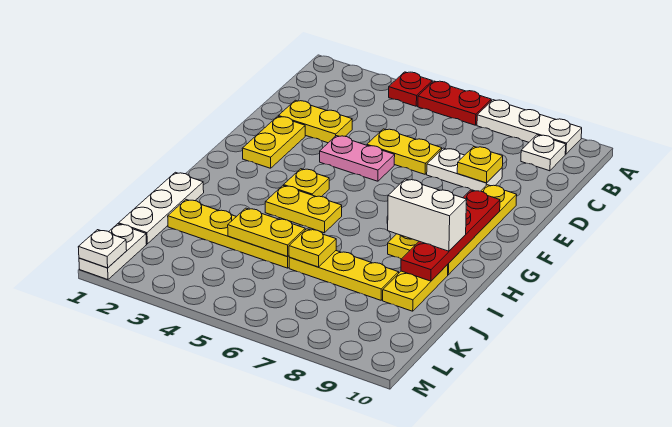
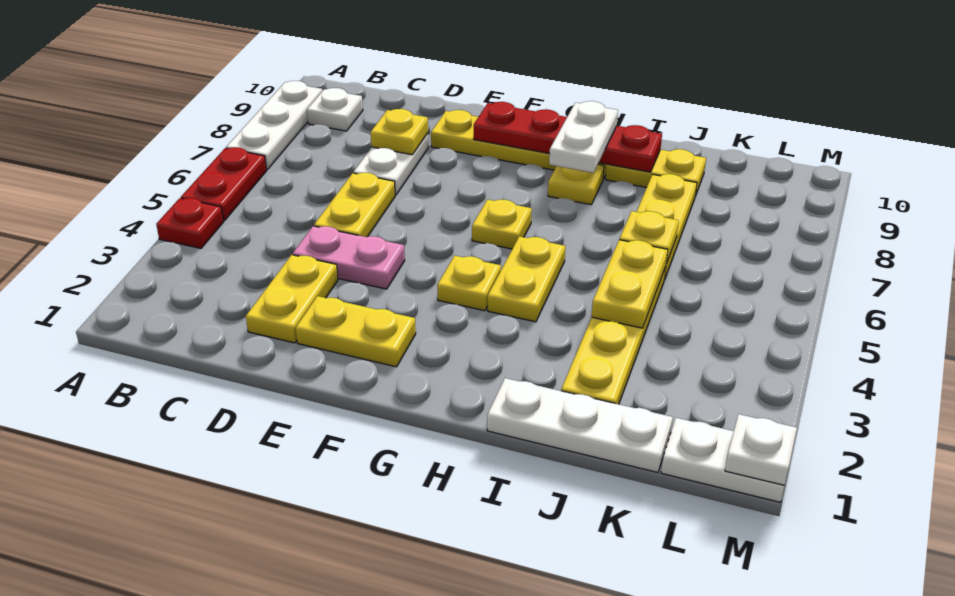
pink plate E4:E5 level 1 -> pink plate D4:E4 level 1
none -> yellow plate G6 level 1
white brick H8:H9 level 3 -> white plate H8:H9 level 3

